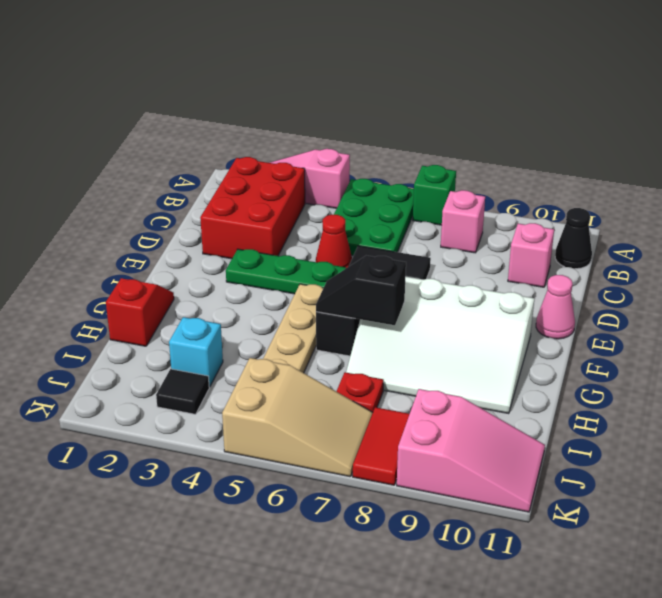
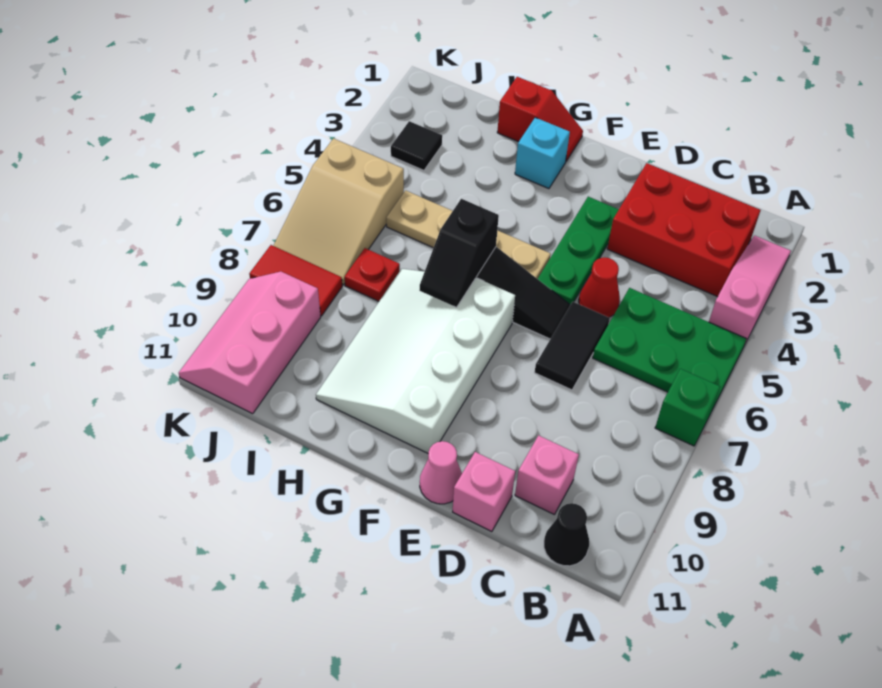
pink brick B8 level 1 -> pink brick D11 level 1
black slope G6:G7 level 2 top 7 -> black slope G6:G7 level 2 top 6
cyan brick I3 level 1 -> cyan brick G2 level 1
pink slope J9:K11 level 1 top 9 -> pink slope J9:K11 level 1 top J

